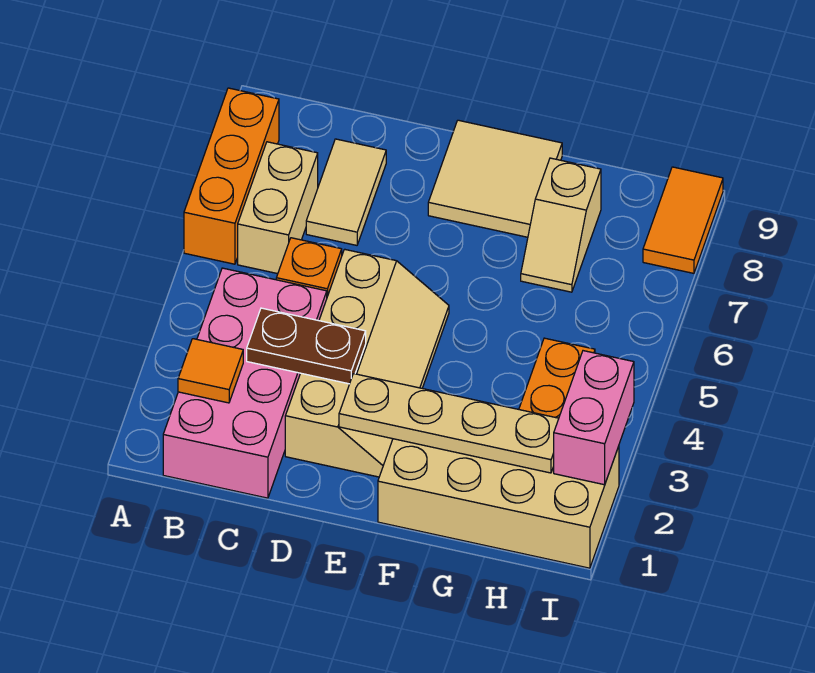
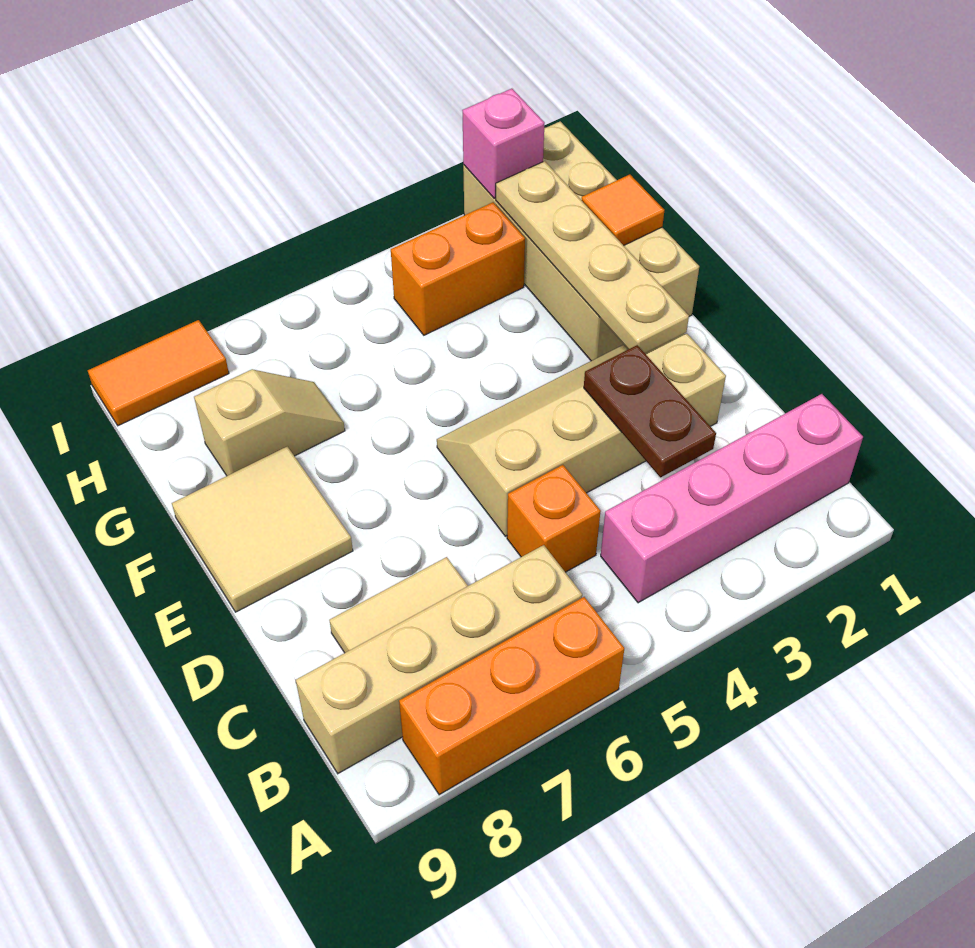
pink brick B1:C4 level 1 -> pink brick B1:B4 level 1
orange tile B2 level 2 -> orange tile G1 level 2
tan brick B6:B7 level 1 -> tan brick B6:B9 level 1
pink brick I2:I3 level 2 -> pink brick I2 level 2

